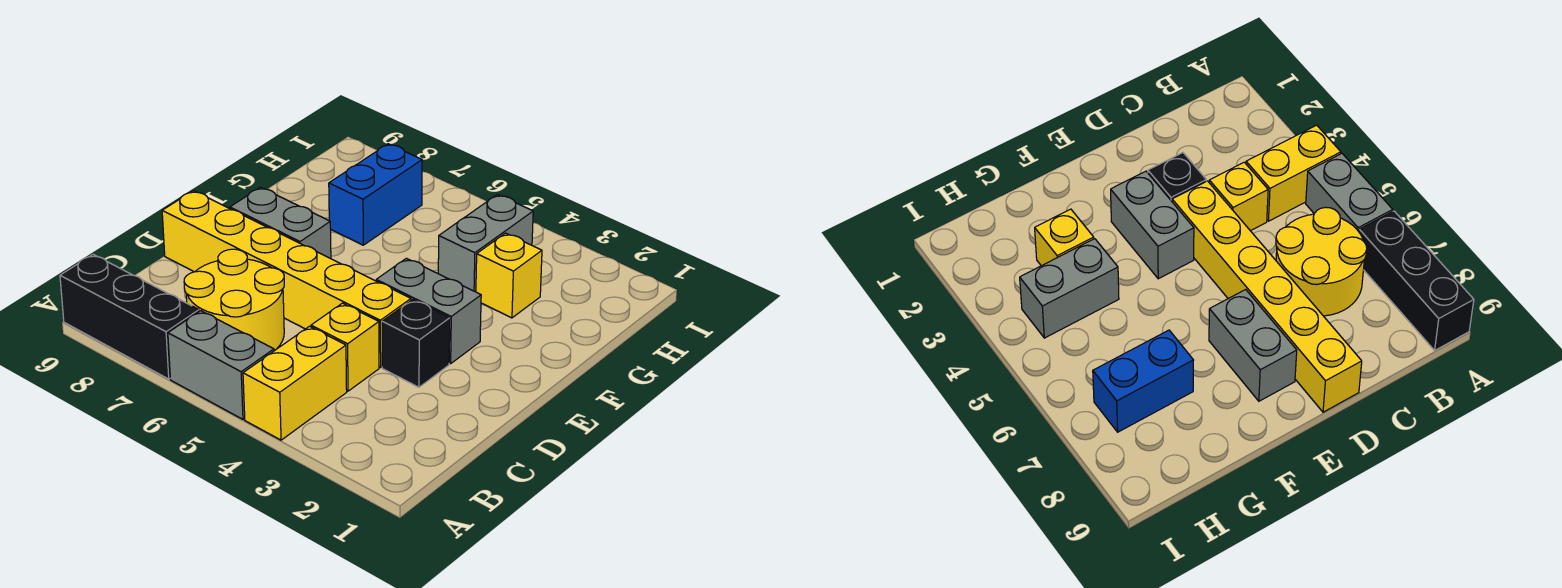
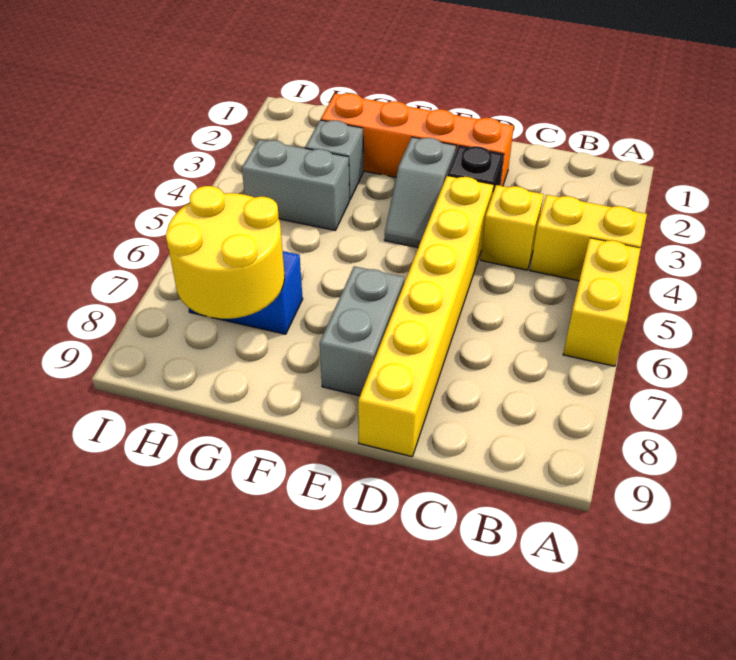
grey brick A5:A6 level 1 -> yellow brick A5:A6 level 1
black brick A7:A9 level 1 -> none
yellow round brick B6:C7 level 1 -> yellow round brick G7:H8 level 2
none -> orange brick D2:G2 level 1
grey brick E3:E4 level 1 -> grey slope E3:E4 level 1 top 3
yellow brick G3 level 1 -> grey brick G3 level 1

